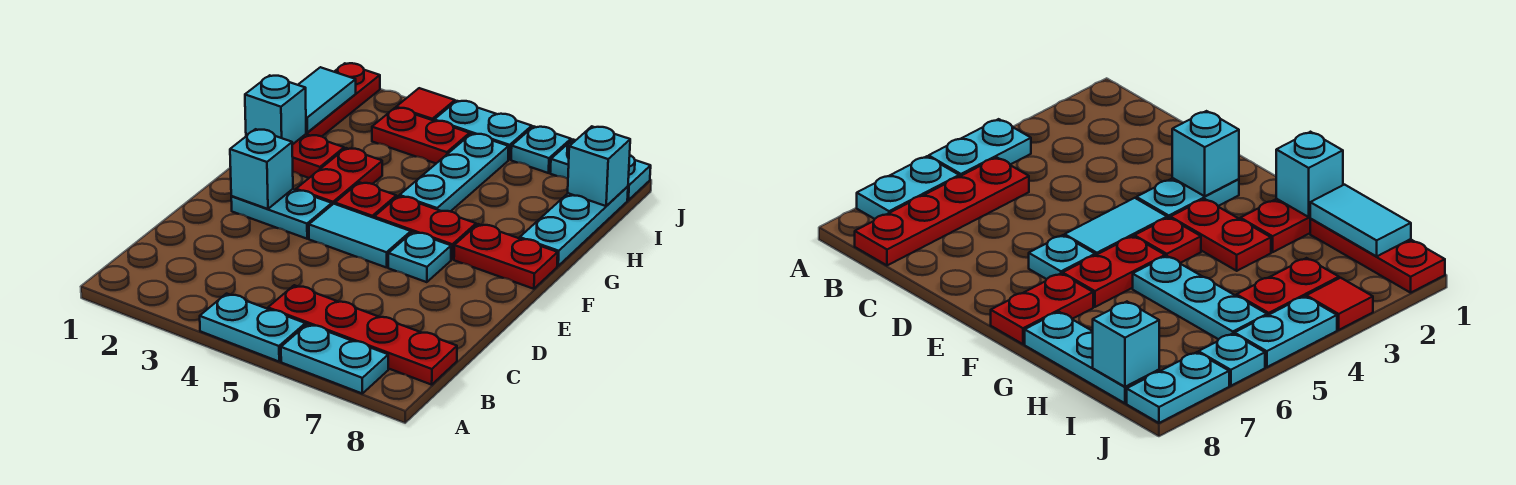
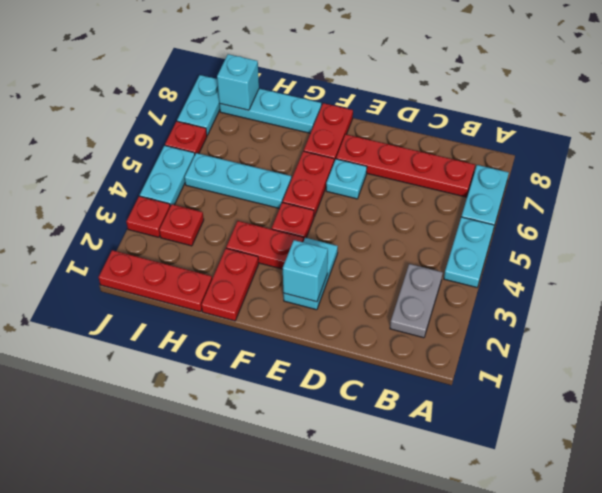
none -> grey plate B2:B3 level 1
red plate B5:B8 level 1 -> red plate B7:E7 level 1
cyan tile E4:E5 level 1 -> none
cyan brick G1 level 2 -> none
cyan tile H1:I1 level 2 -> none
red plate I3:I4 level 1 -> red plate I3 level 1
red tile J3 level 1 -> red plate J3 level 1
cyan plate J6 level 1 -> red plate J6 level 1

